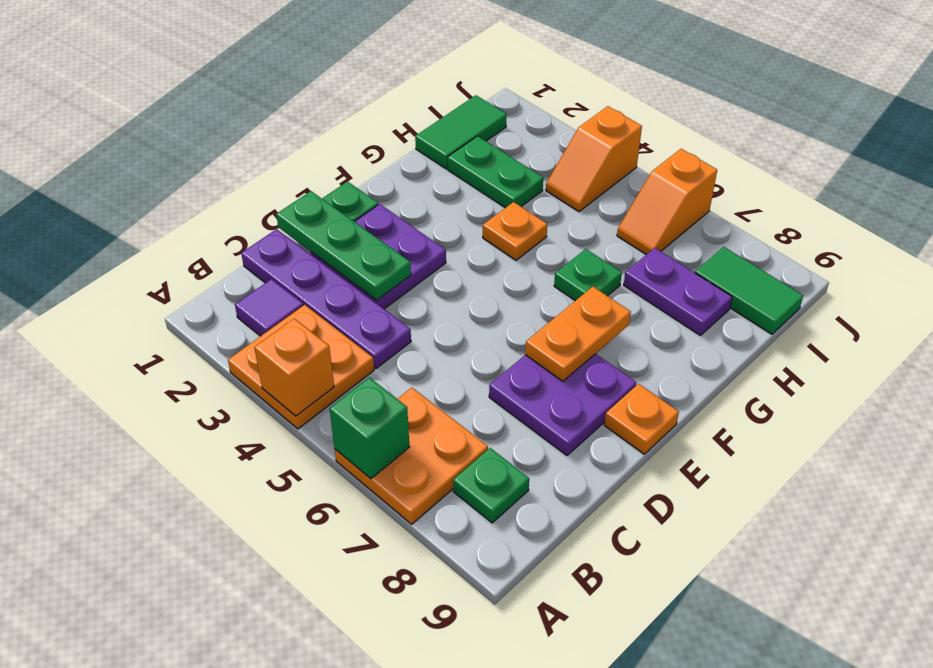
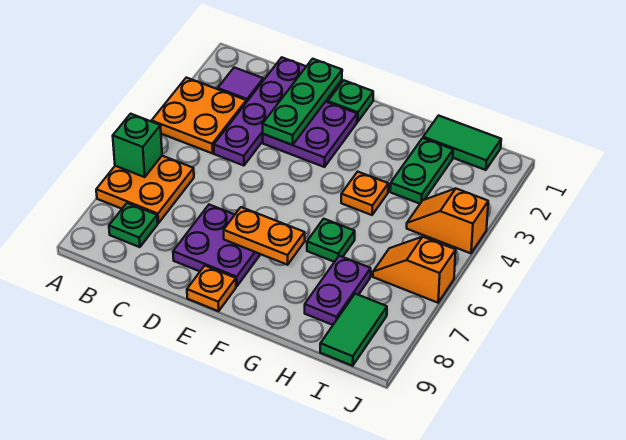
orange brick A4 level 2 -> none

